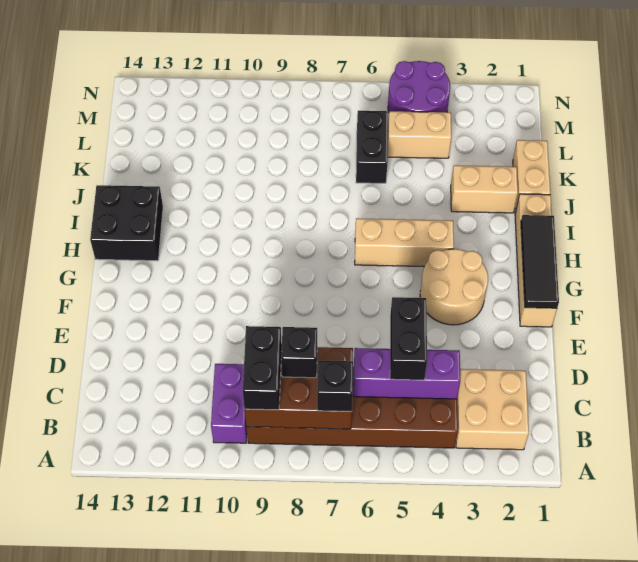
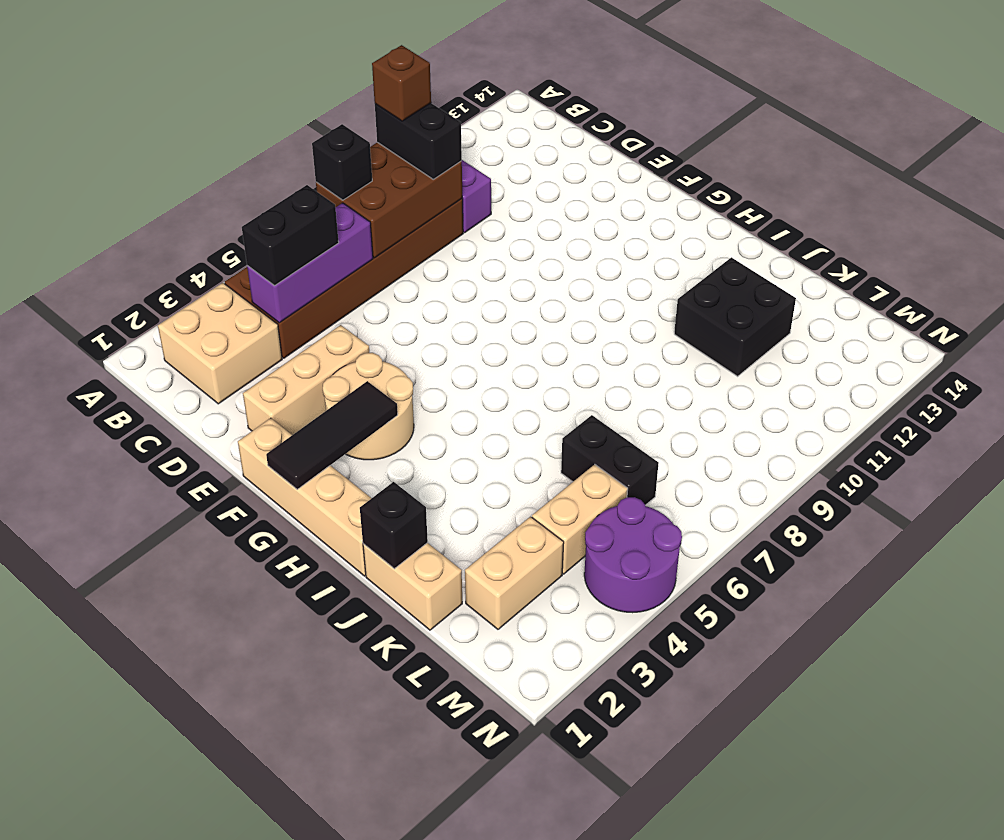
none -> brown brick B9 level 4
black brick C5:D5 level 3 -> black brick C4:C5 level 3
black brick C8 level 3 -> black brick J1 level 2
black tile F1:H1 level 2 -> black tile G1:G3 level 2
tan brick H4:H6 level 1 -> tan brick E2:E4 level 1
black brick H13:I14 level 1 -> black brick J11:K12 level 1
tan brick J2:J3 level 1 -> tan brick L2:L3 level 1

